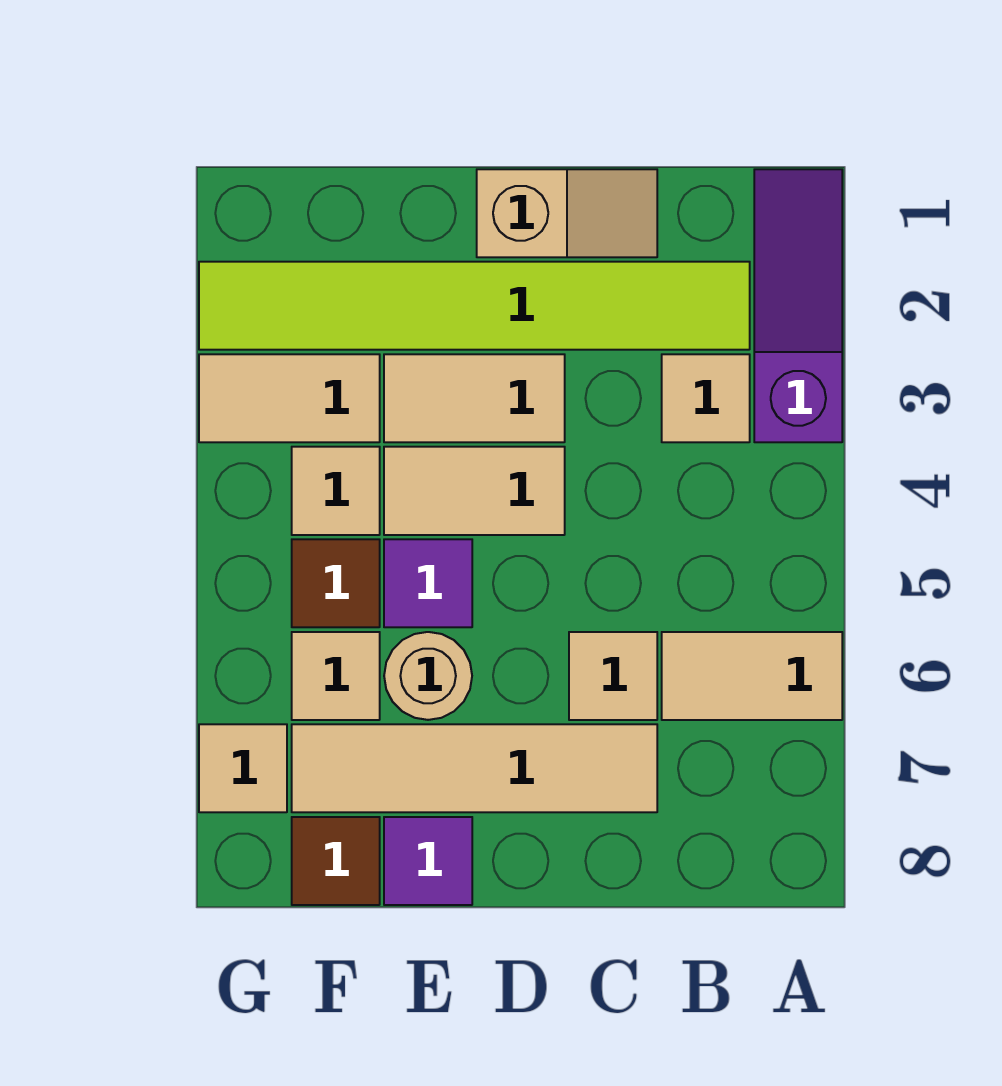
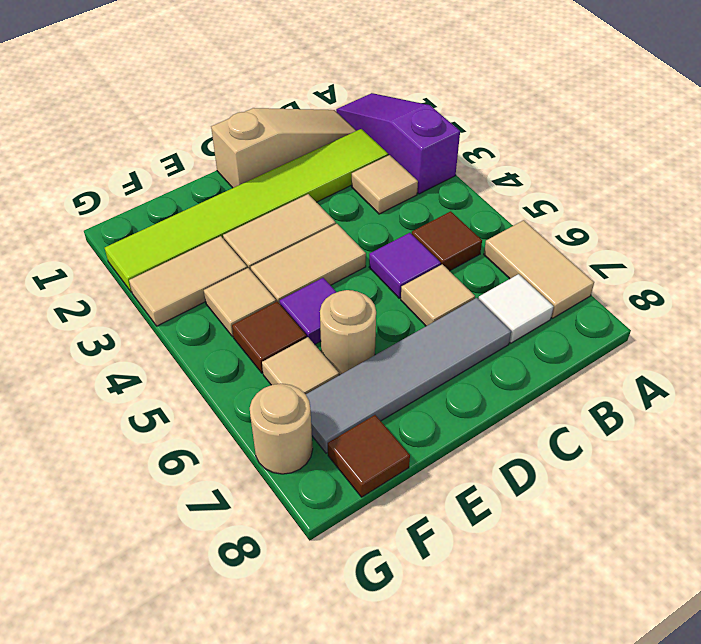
tan tile A6:B6 level 1 -> tan tile A6:A7 level 1
none -> brown tile B5 level 1
none -> white tile B7 level 1
tan slope C1:D1 level 1 top D -> tan slope B1:D1 level 1 top D
tan tile C7:F7 level 1 -> grey tile C7:F7 level 1
purple tile E8 level 1 -> purple tile C5 level 1
tan tile G7 level 1 -> tan round brick G7 level 1

